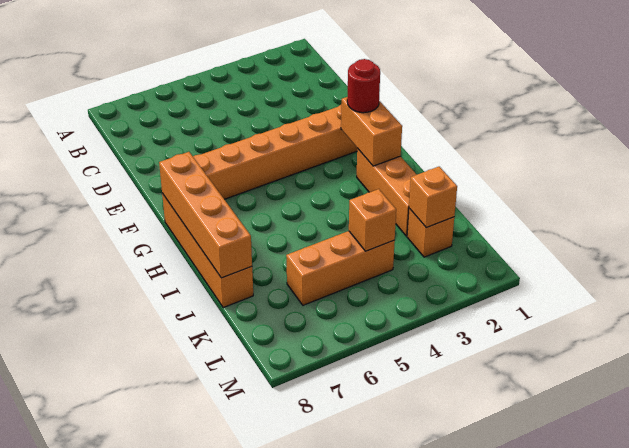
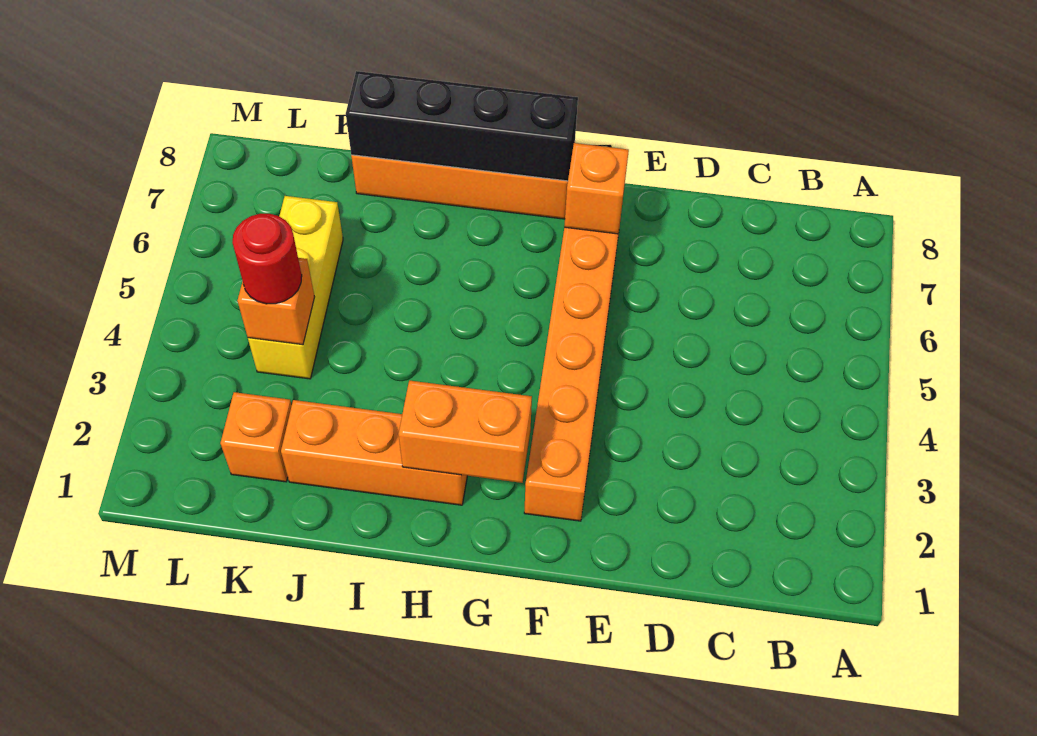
red round brick G2 level 3 -> red round brick K4 level 3
orange brick G8:J8 level 2 -> black brick G8:J8 level 2
orange brick K2 level 2 -> orange brick F7 level 2
orange brick K4:K6 level 1 -> yellow brick K4:K6 level 1

